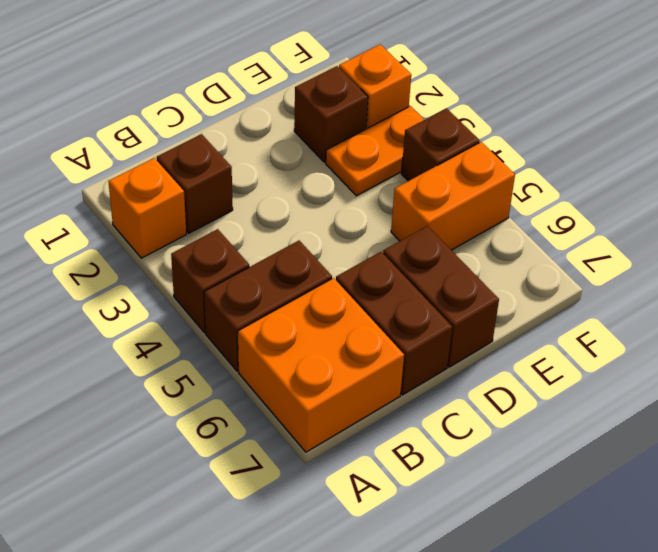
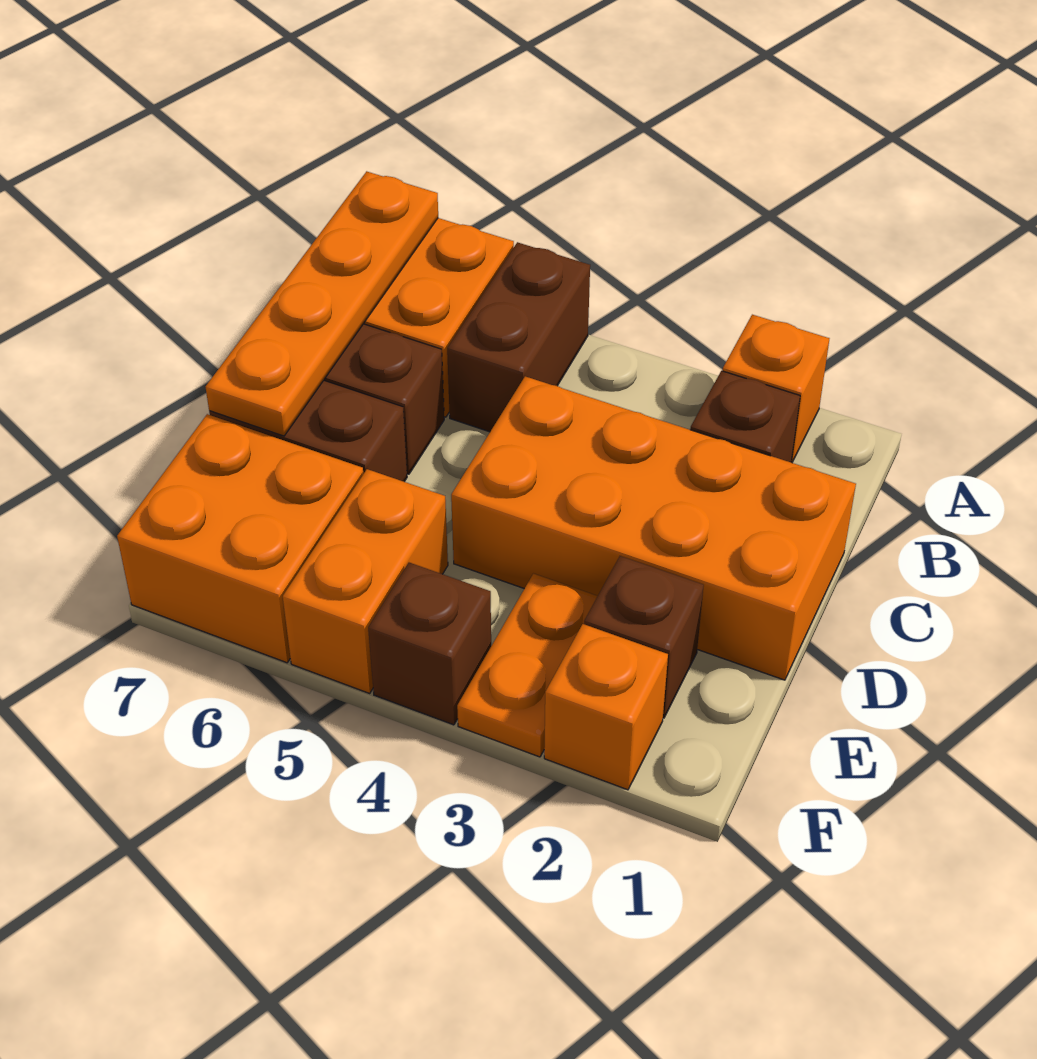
brown brick A4 level 1 -> none
none -> orange plate A7:D7 level 2
none -> orange brick C1:D4 level 1
none -> orange brick E6:F7 level 1

